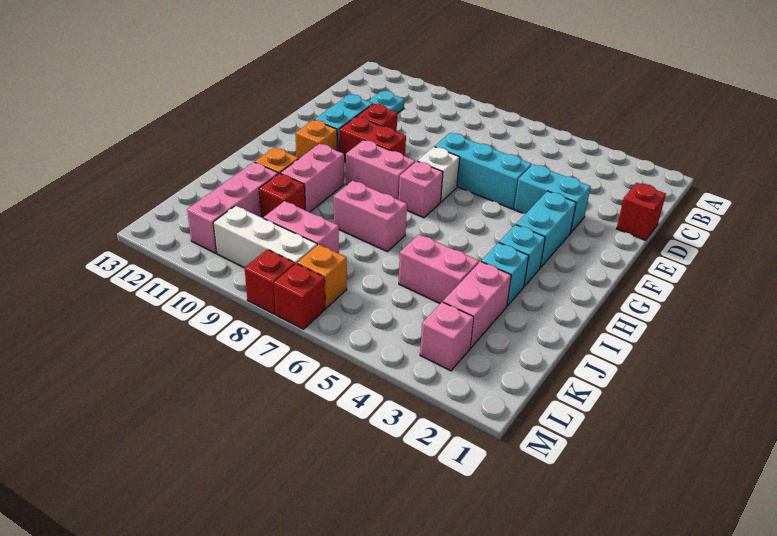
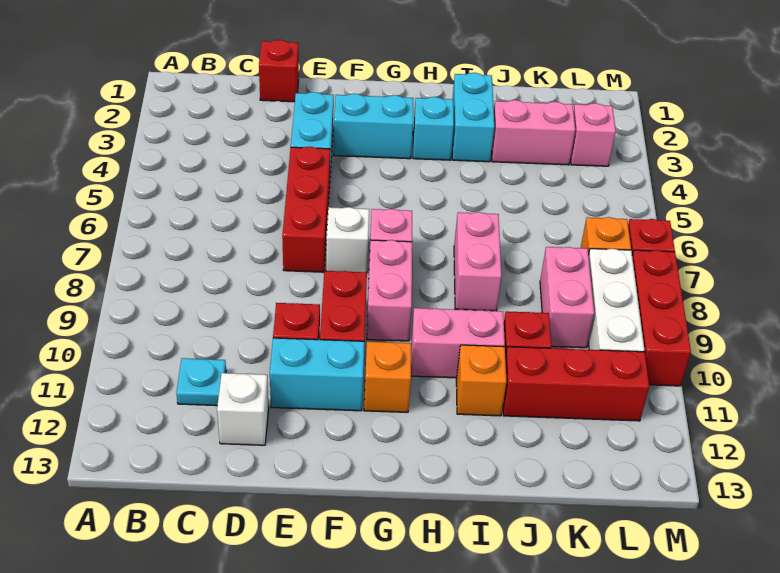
none -> white brick D12 level 1
cyan brick E5:E7 level 1 -> red brick E5:E7 level 1
cyan brick I3 level 1 -> cyan brick I2:I3 level 1
pink brick J4:J5 level 1 -> none
pink brick J11:L11 level 1 -> red brick J11:L11 level 1
red brick M8 level 1 -> red brick M8:M10 level 1

